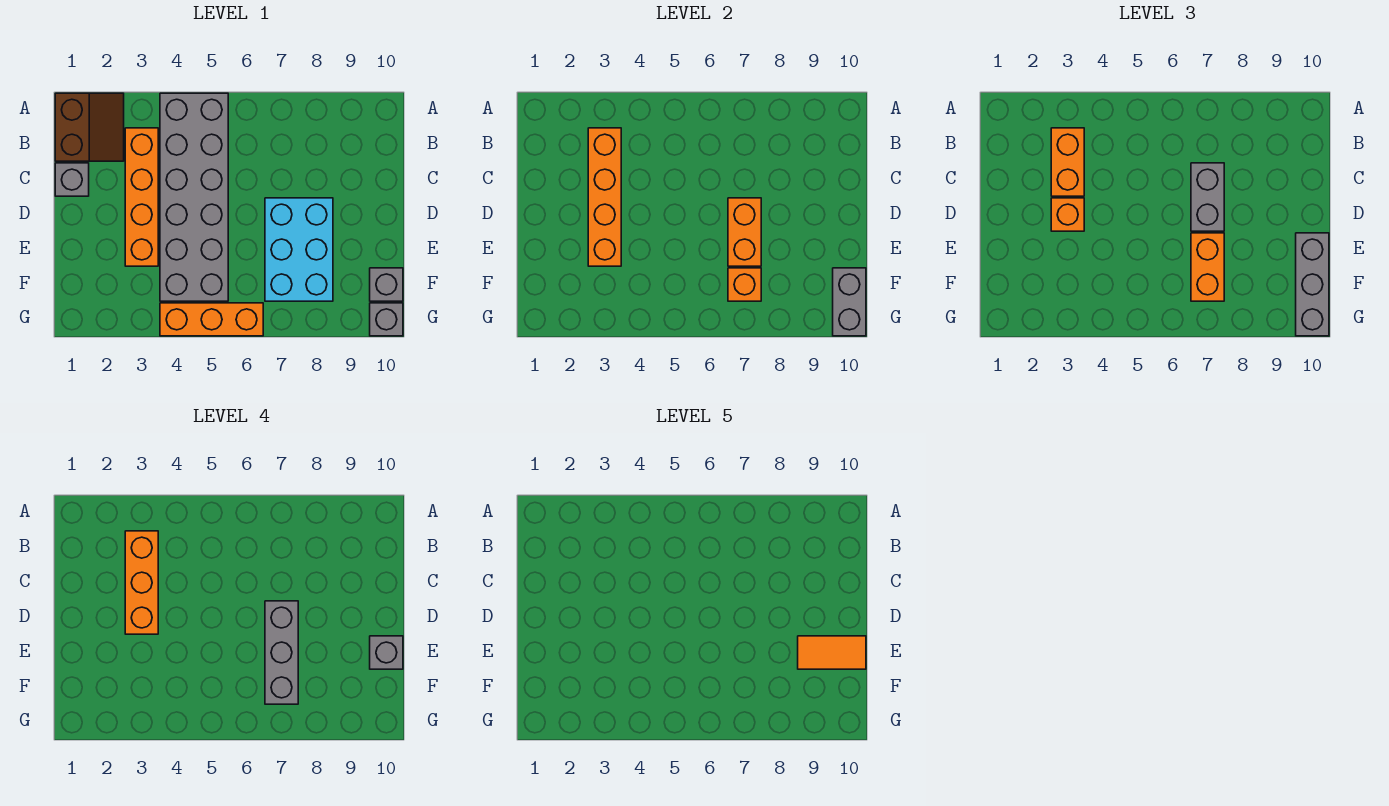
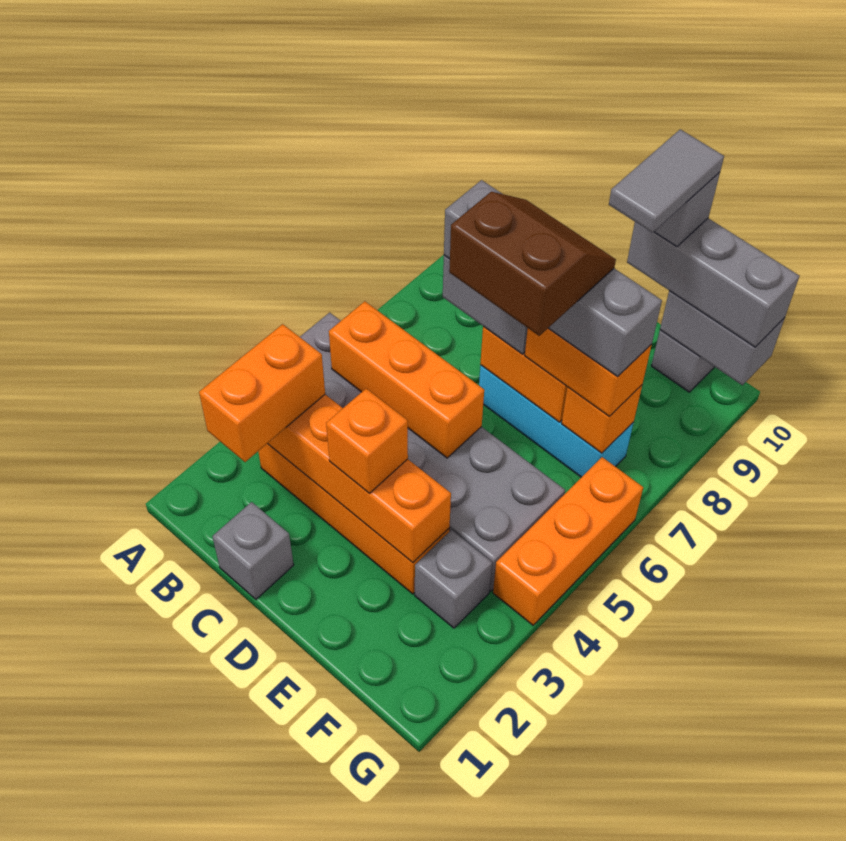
brown slope A1:B2 level 1 top 1 -> brown slope D6:E7 level 5 top 6
orange brick B3:C3 level 3 -> orange brick B2:B3 level 3
orange brick B3:D3 level 4 -> orange brick B5:D5 level 2
cyan brick D7:F8 level 1 -> cyan brick D7:F7 level 1
grey brick D7:F7 level 4 -> grey brick C7:F7 level 4
orange tile E9:E10 level 5 -> grey tile E9:E10 level 5
grey brick G10 level 1 -> grey brick F3 level 1

